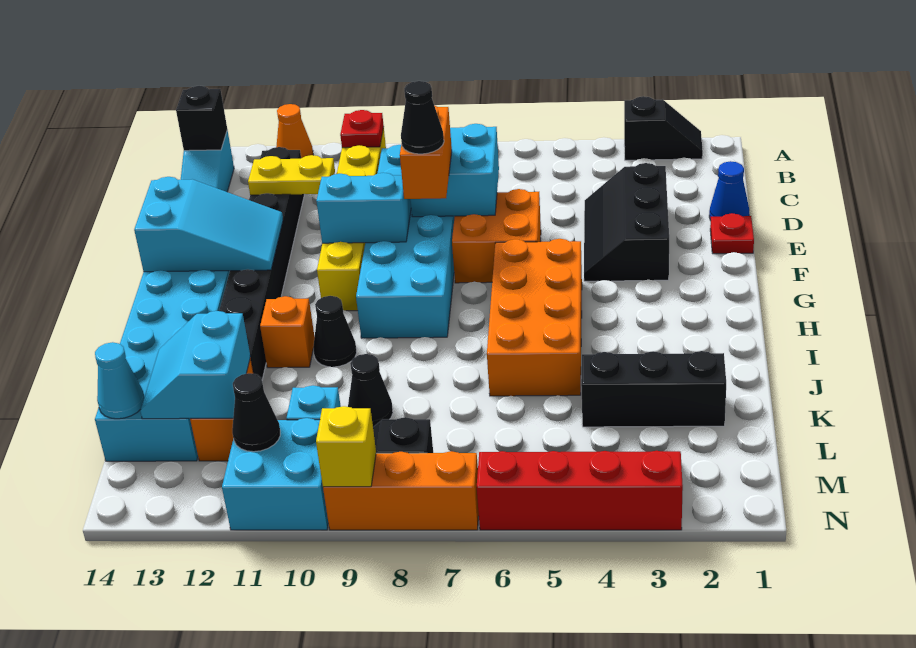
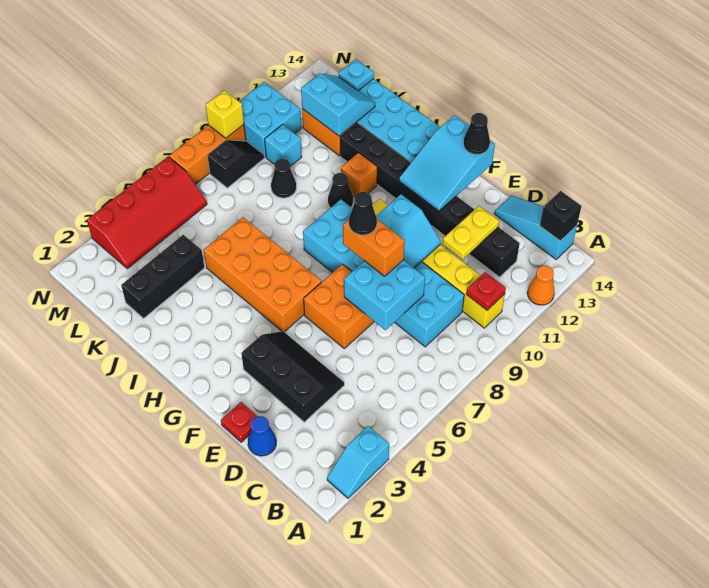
black slope A2:A3 level 1 top 3 -> cyan slope A2:A3 level 1 top 3
cyan cone L14 level 2 -> cyan plate L14 level 2
black cone M11 level 2 -> black cone F14 level 3

